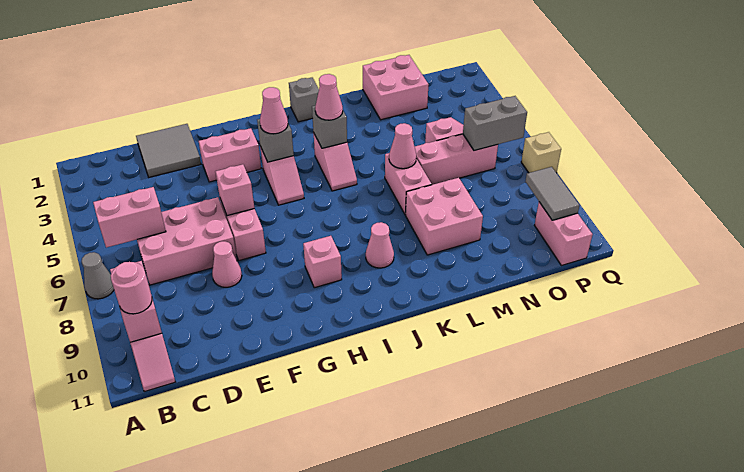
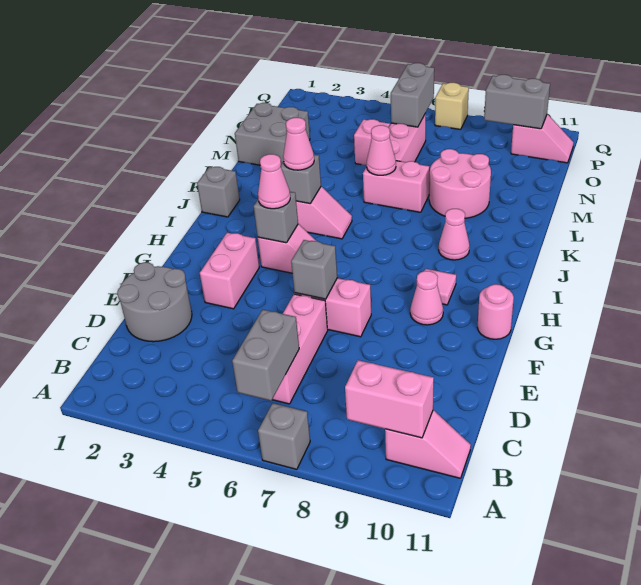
grey cone A7 level 1 -> grey brick A7 level 1
pink brick B6:C6 level 2 -> grey brick B6:C6 level 2
pink round brick B10 level 3 -> pink round brick G11 level 1
pink brick C6:E7 level 1 -> pink brick C6:E6 level 1
grey tile D1:E2 level 1 -> grey round brick D1:E2 level 1
pink cone E8 level 1 -> pink cone G9 level 1
pink brick F6 level 2 -> grey brick F6 level 2
pink brick H9 level 1 -> pink tile H9 level 1
pink brick L8:M9 level 1 -> pink round brick L8:M9 level 1
pink brick M1:N2 level 1 -> grey brick M1:N2 level 1
grey tile P9:P10 level 2 -> grey brick P9:P10 level 2
pink brick P10:P11 level 1 -> pink slope P10:P11 level 1 top 10

